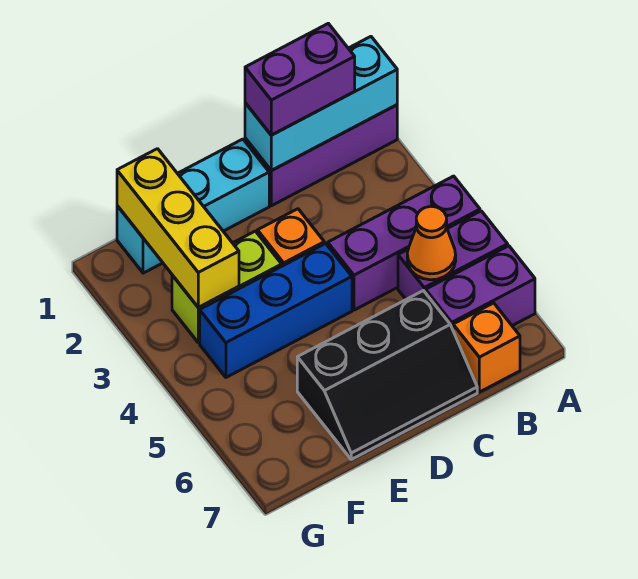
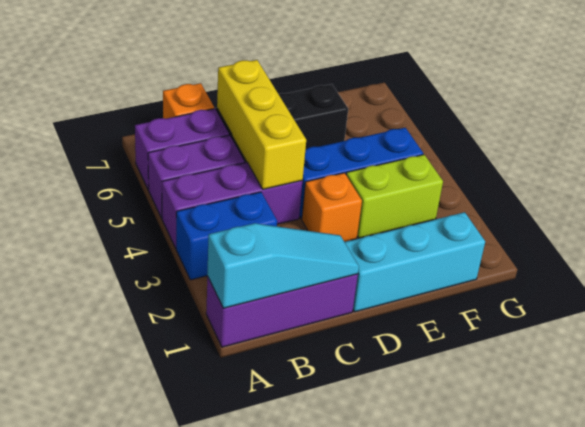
cyan brick A1:C1 level 2 -> cyan slope A1:C1 level 2 top A
none -> blue brick A3:B3 level 1
purple brick B1:C1 level 3 -> none
orange cone B5 level 2 -> none
yellow brick F1:F3 level 2 -> yellow brick C4:C6 level 2

